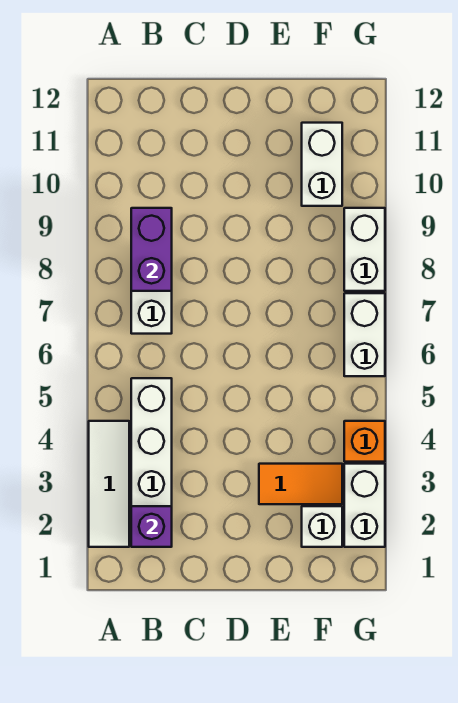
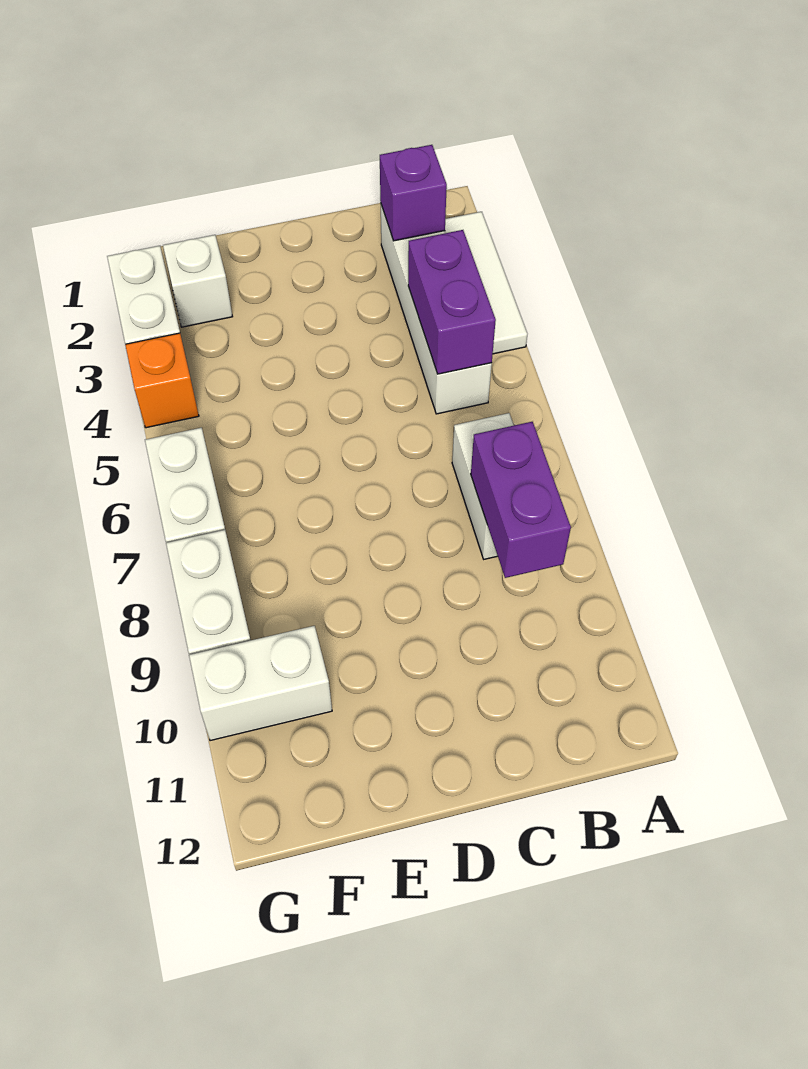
none -> purple brick B4:B5 level 2
orange tile E3:F3 level 1 -> none
white brick F10:F11 level 1 -> white brick F10:G10 level 1

